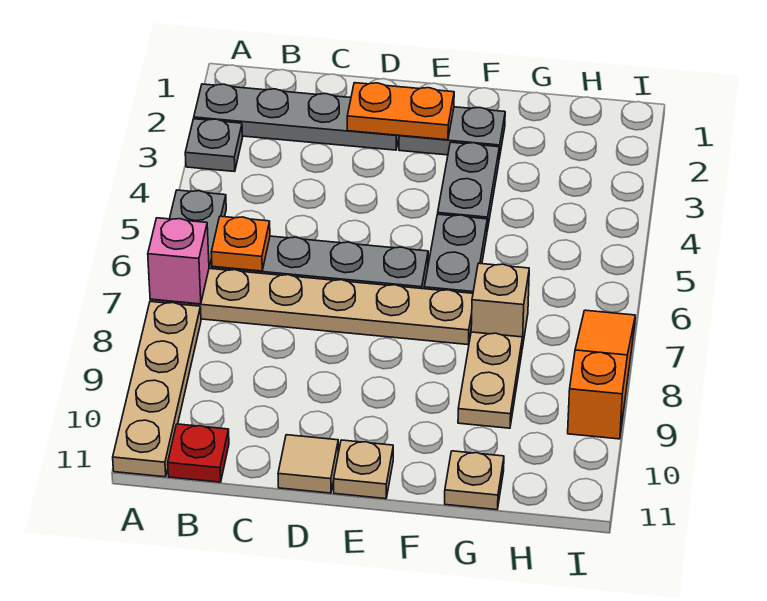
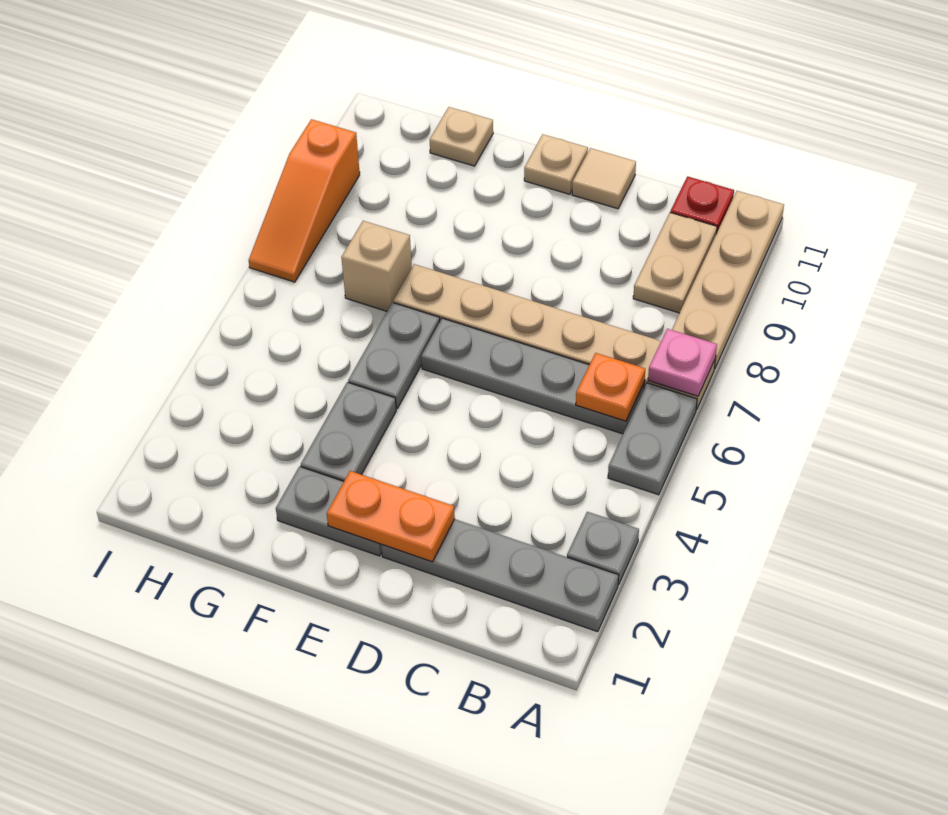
pink brick A7 level 2 -> pink plate A7 level 2
tan plate G8:G9 level 1 -> tan plate B9:B10 level 1

